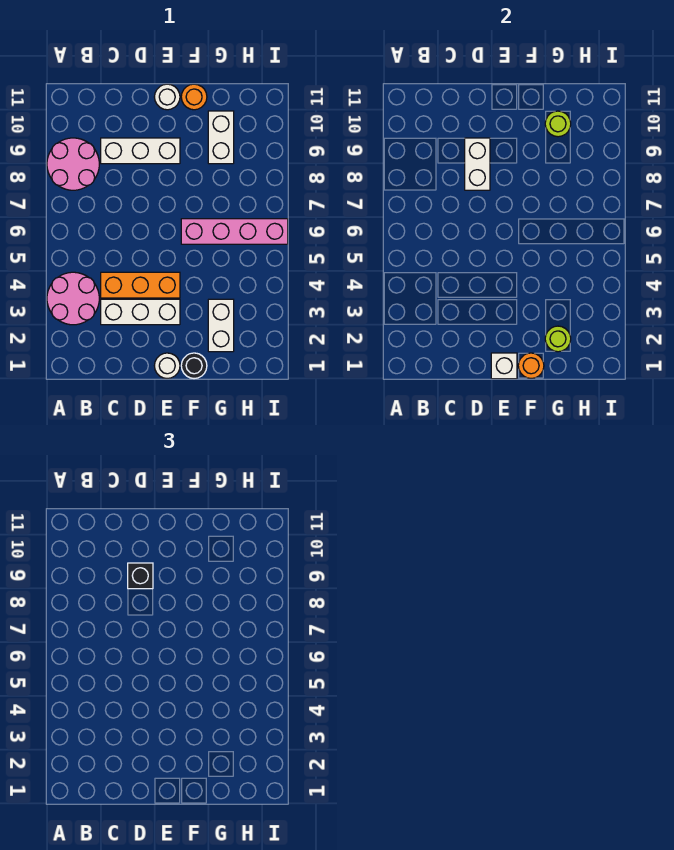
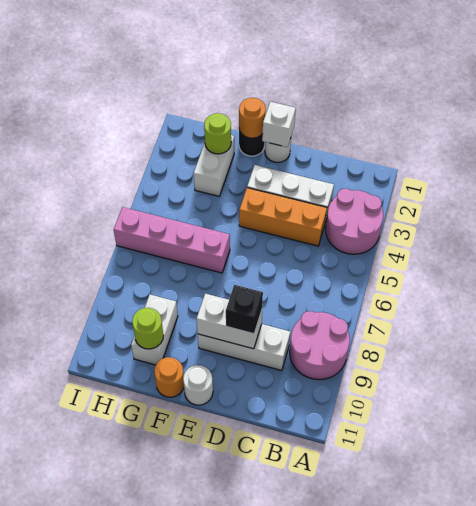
white brick D8:D9 level 2 -> white brick D9:E9 level 2

